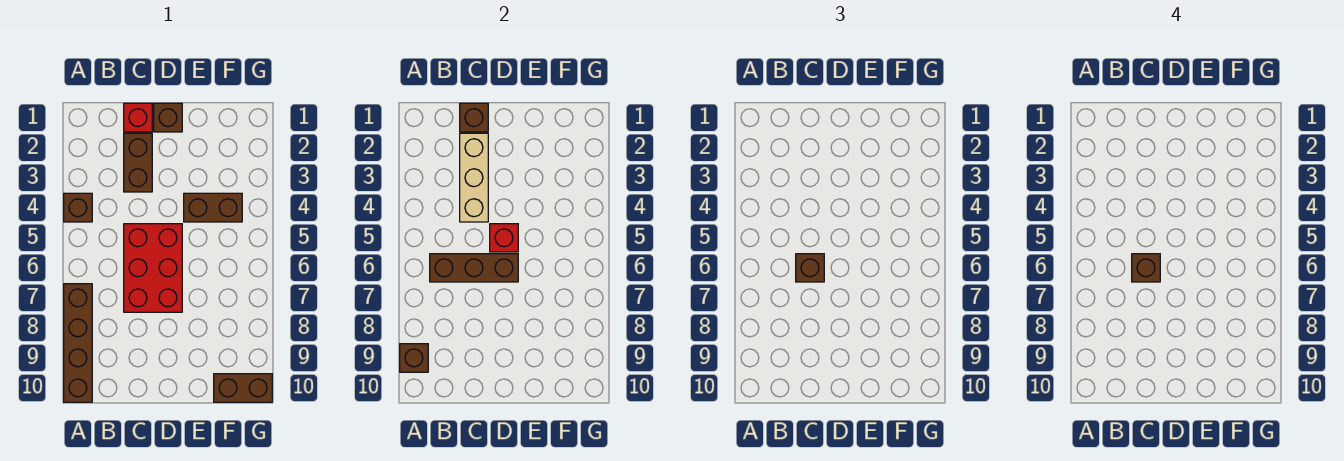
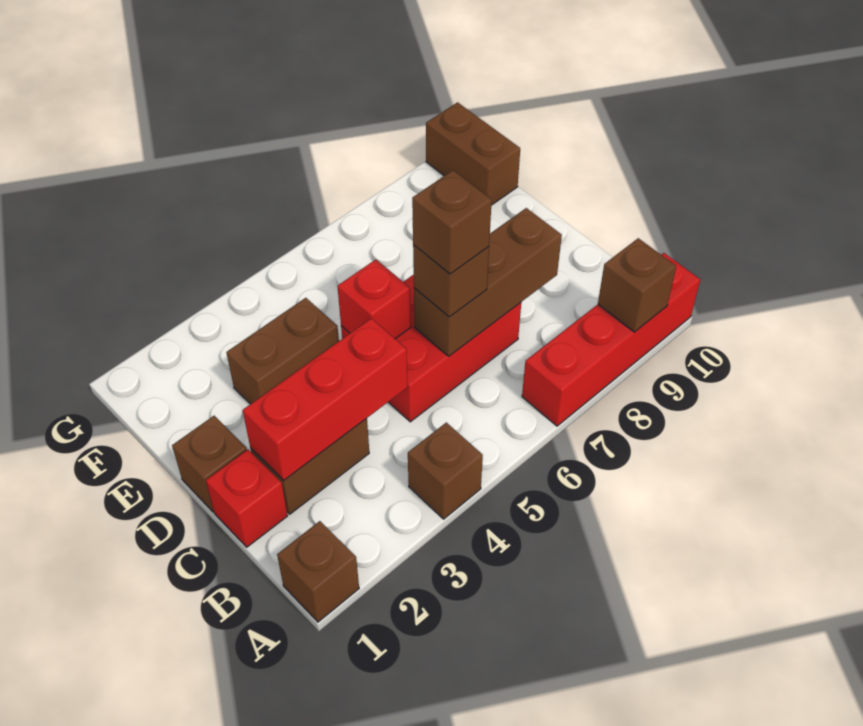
brown brick A7:A10 level 1 -> red brick A7:A10 level 1
brown brick B6:D6 level 2 -> brown brick C6:C8 level 2
brown brick C1 level 2 -> brown brick A1 level 1
tan brick C2:C4 level 2 -> red brick C2:C4 level 2
brown brick E4:F4 level 1 -> brown brick E3:E4 level 1

